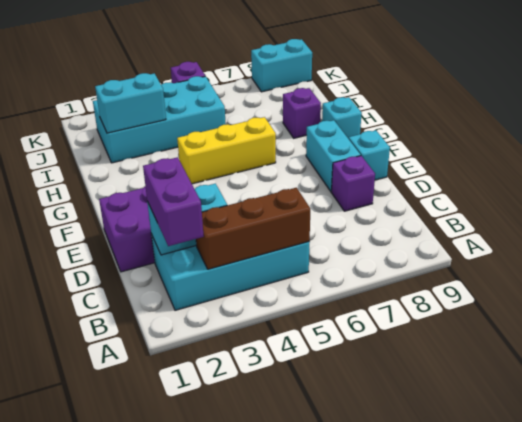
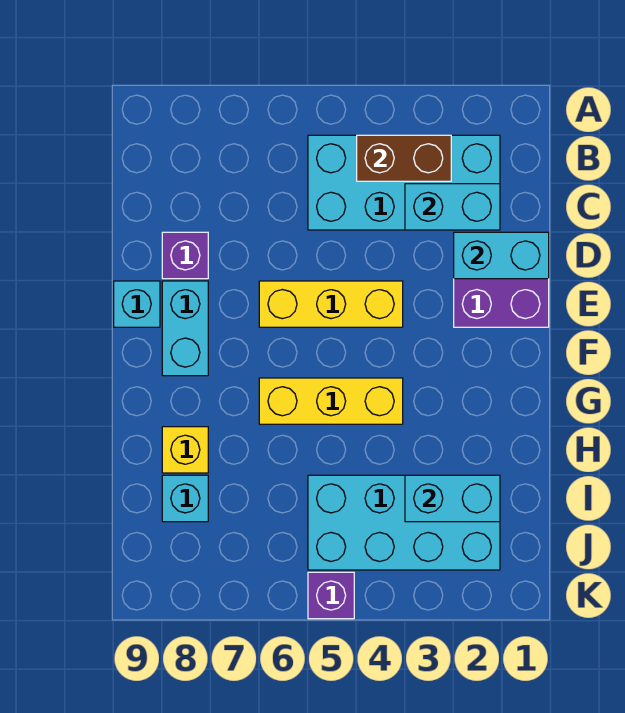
purple brick B2:C2 level 3 -> none
brown brick B3:B5 level 2 -> brown brick B3:B4 level 2
none -> yellow brick E4:E6 level 1
cyan brick G9 level 1 -> cyan brick I8 level 1
purple brick H8 level 1 -> yellow brick H8 level 1
cyan brick K8:K9 level 1 -> cyan brick D1:D2 level 2

